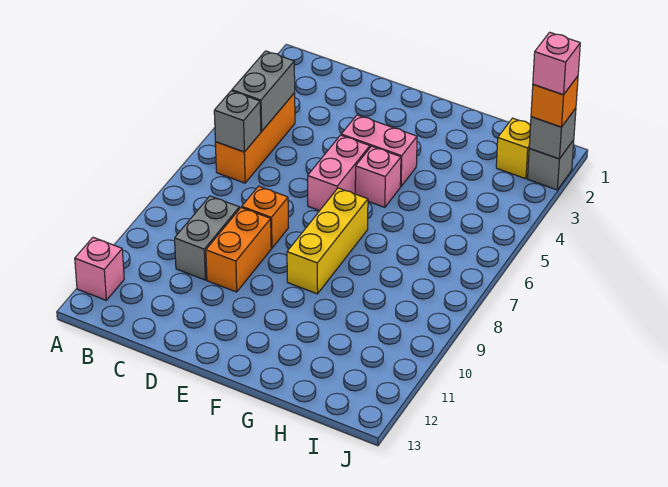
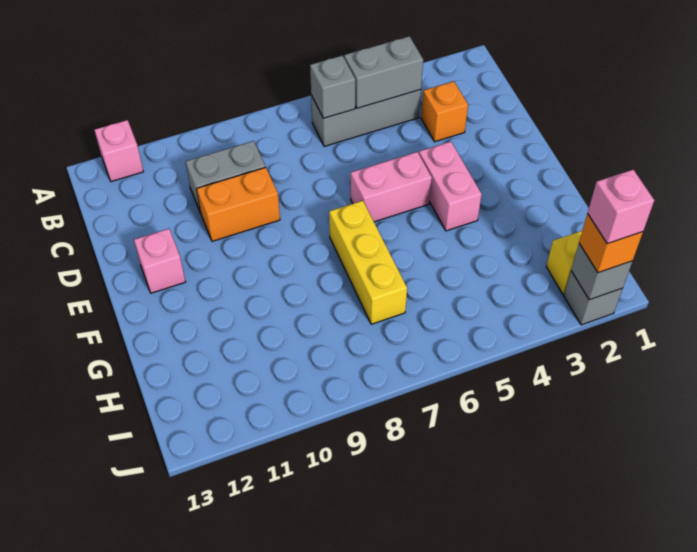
orange brick B4:B6 level 1 -> grey brick B4:B6 level 1
orange brick D8 level 1 -> orange brick C3 level 1
pink brick F5 level 1 -> pink brick E12 level 1
yellow brick F7:F9 level 1 -> yellow brick F7:H7 level 1

